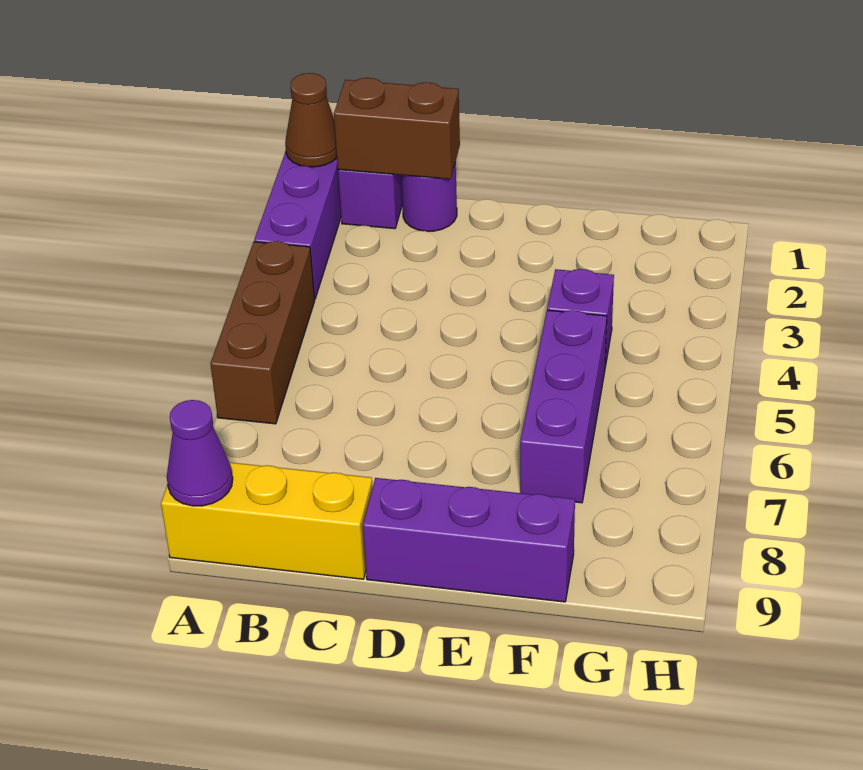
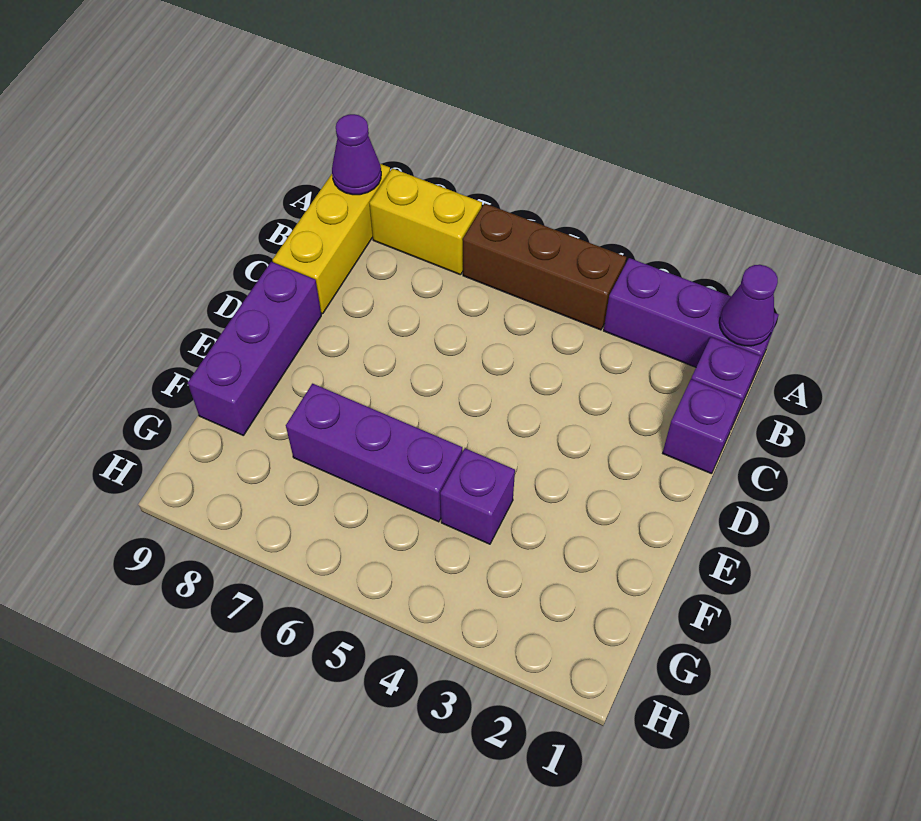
brown cone A1 level 2 -> purple cone A1 level 2
none -> yellow brick A7:A8 level 1
brown brick B1:C1 level 2 -> none
purple round brick C1 level 1 -> purple brick C1 level 1

